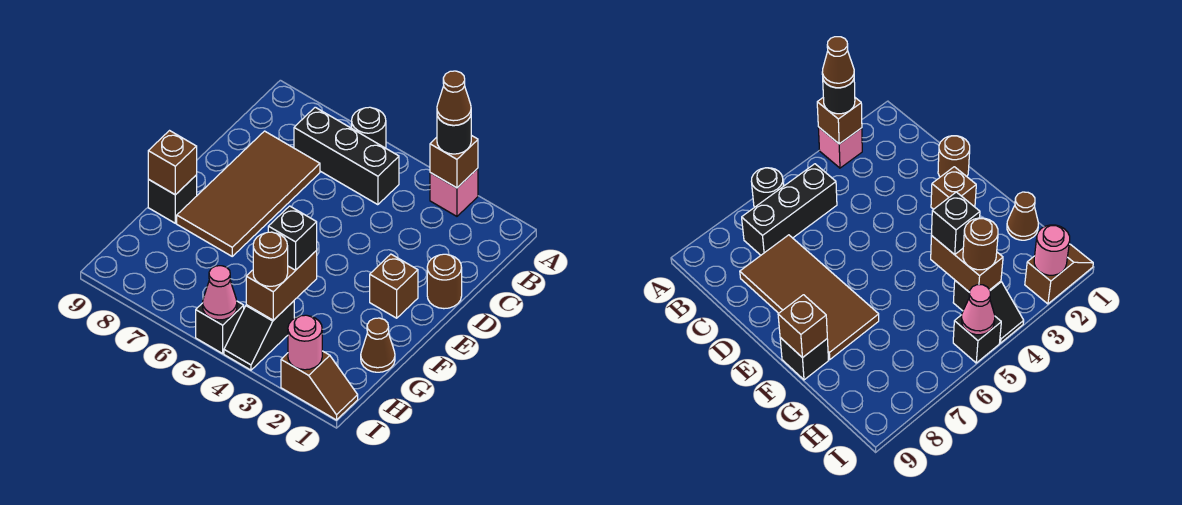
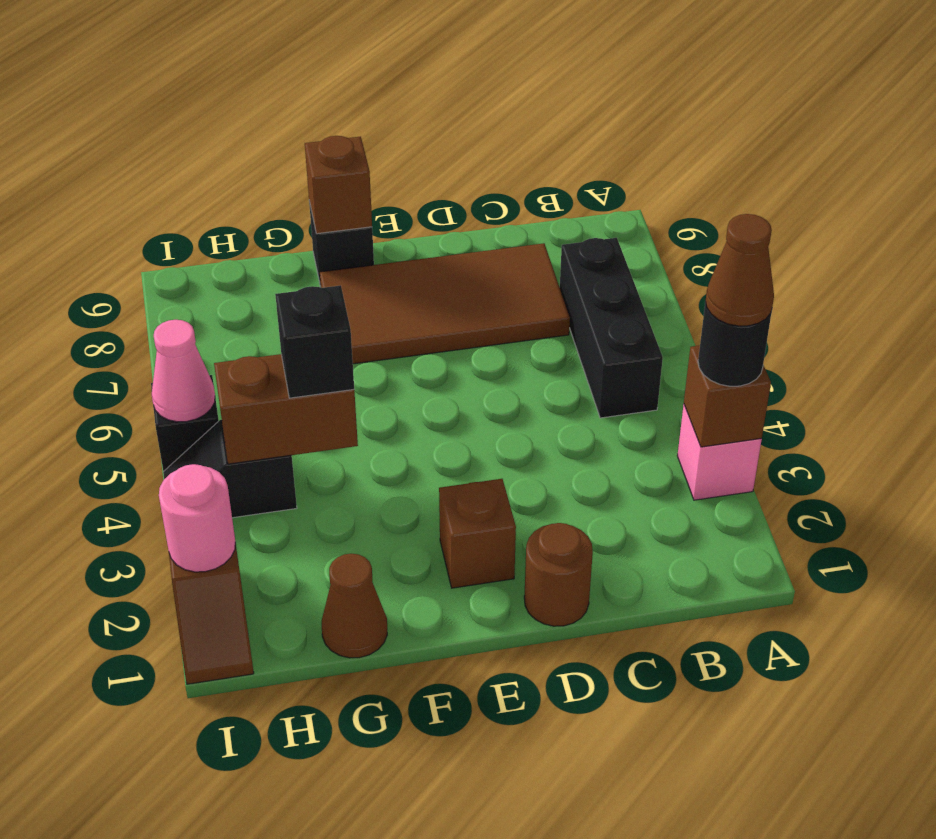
black round brick A6 level 1 -> none
brown round brick H4 level 3 -> none

